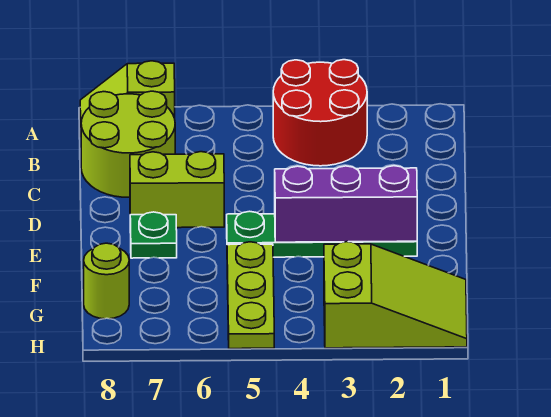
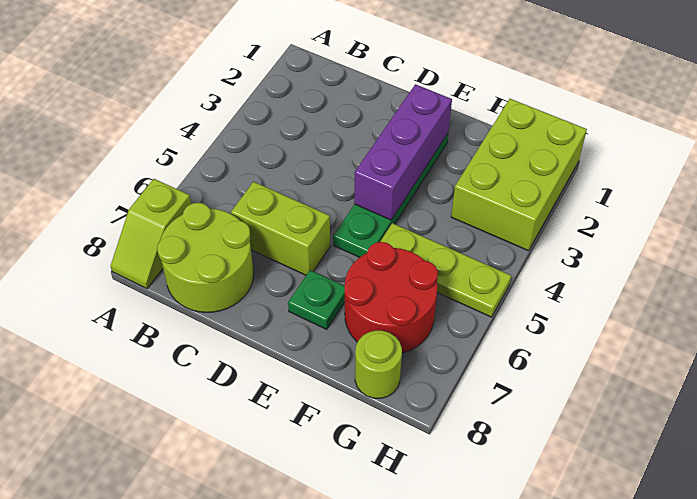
red round brick A3:B4 level 1 -> red round brick F6:G7 level 1
lime brick D6:D7 level 1 -> lime brick C6:D6 level 1
lime slope G1:H3 level 1 top 3 -> lime brick G1:H3 level 1

